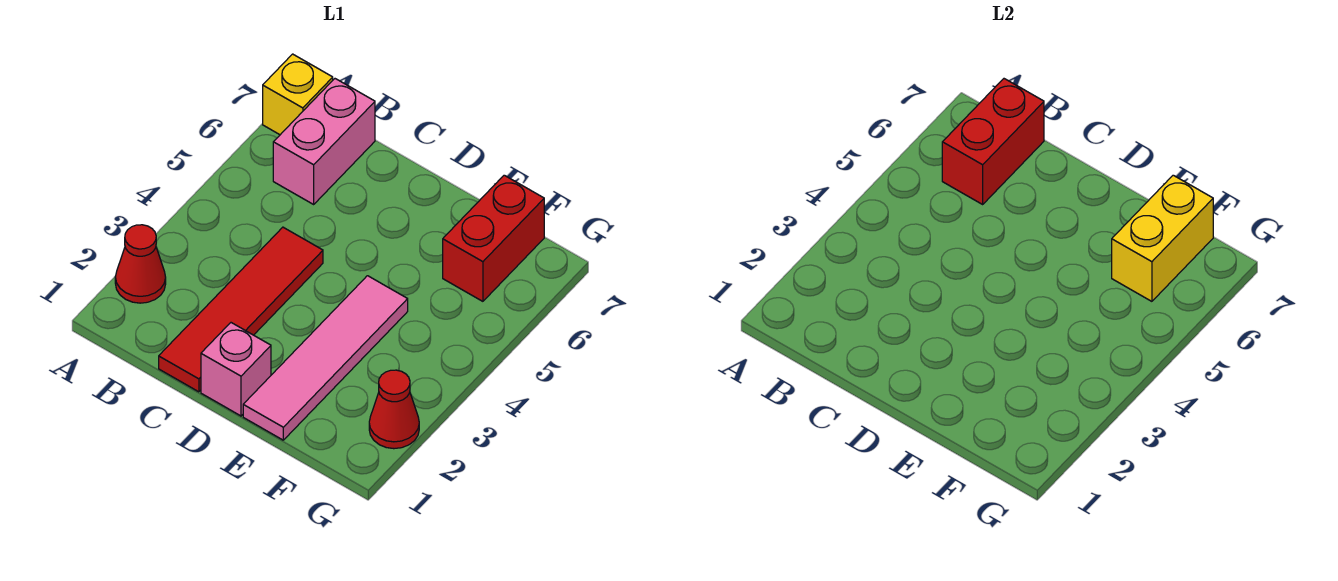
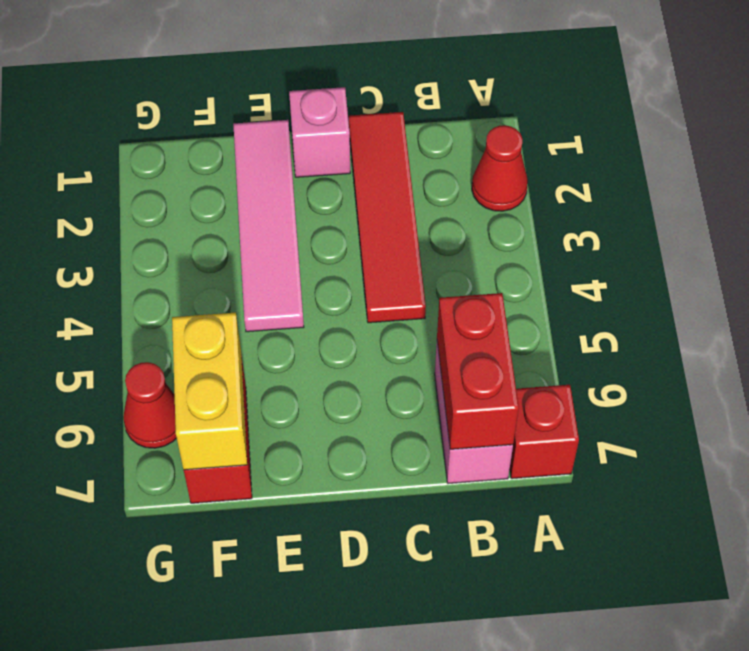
yellow brick A7 level 1 -> red brick A7 level 1
red cone G2 level 1 -> red cone G6 level 1

